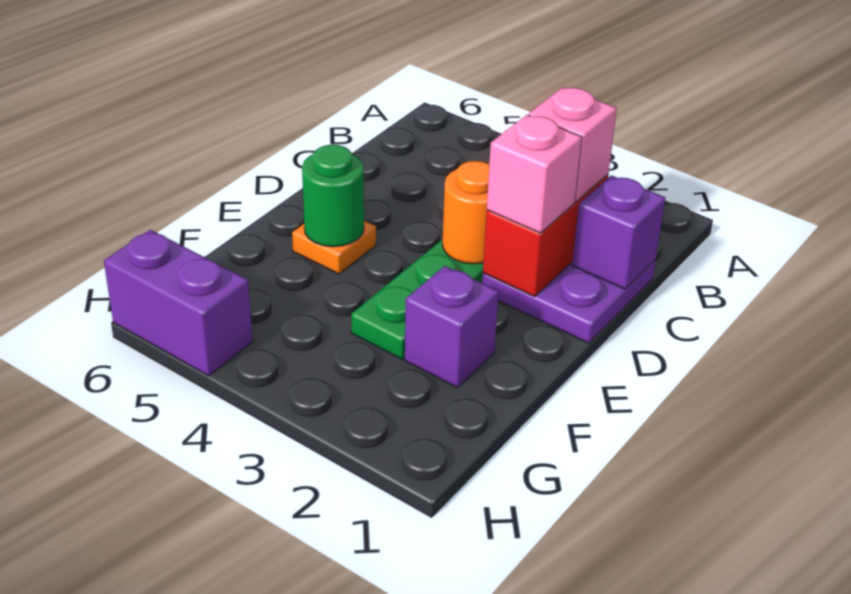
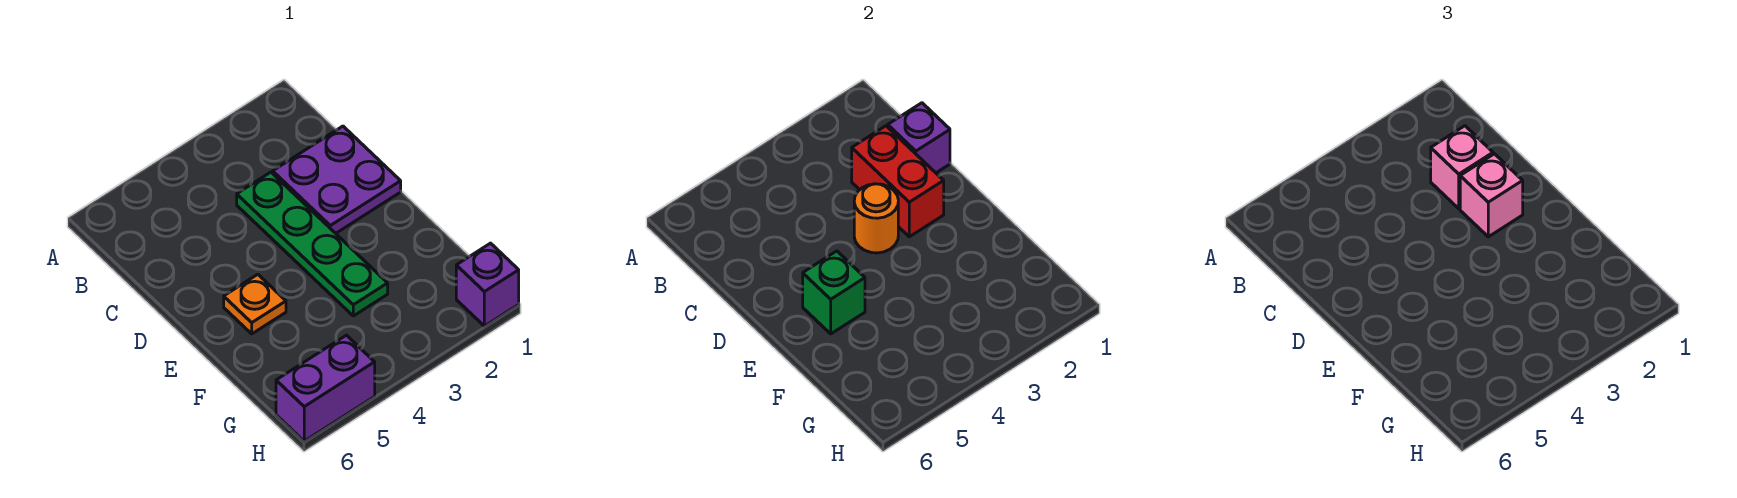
green round brick E5 level 2 -> green brick E5 level 2
purple brick F2 level 1 -> purple brick H1 level 1

